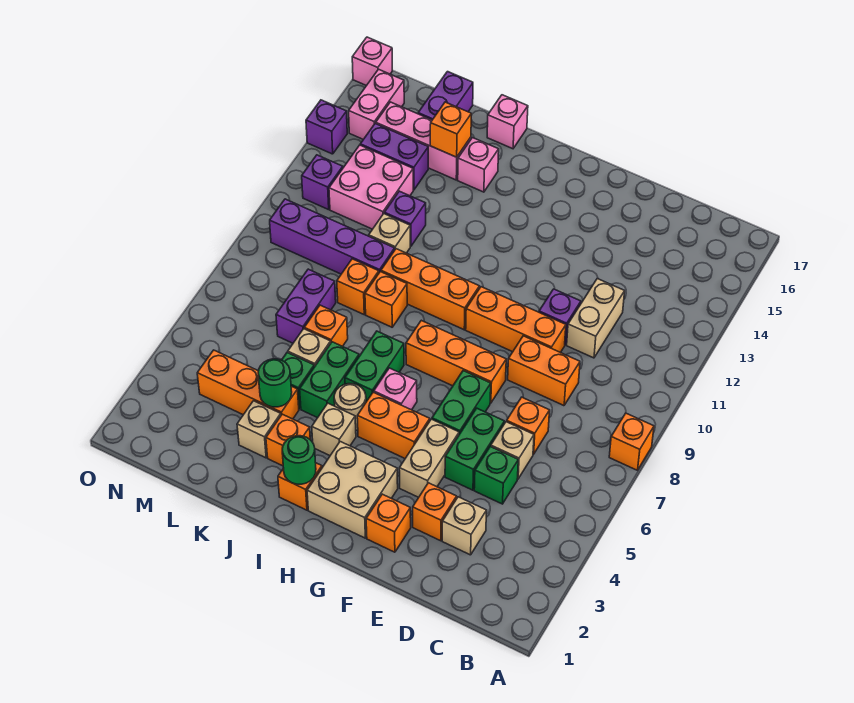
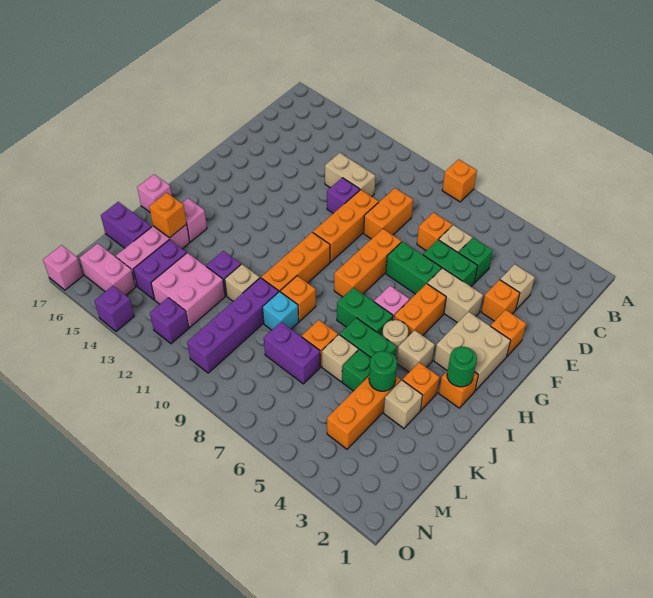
orange brick K9 level 1 -> cyan brick K9 level 1

